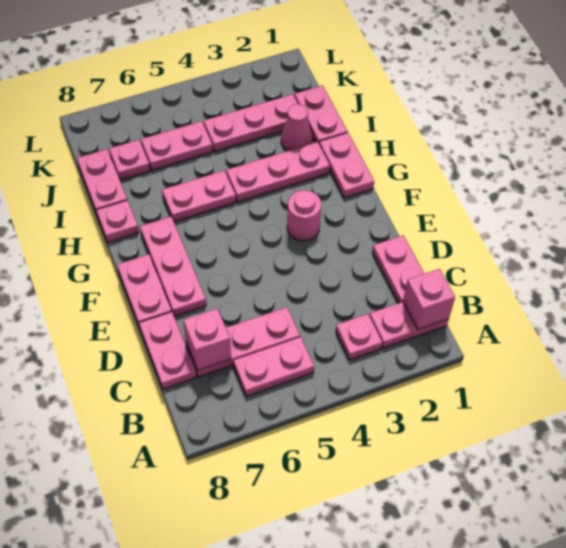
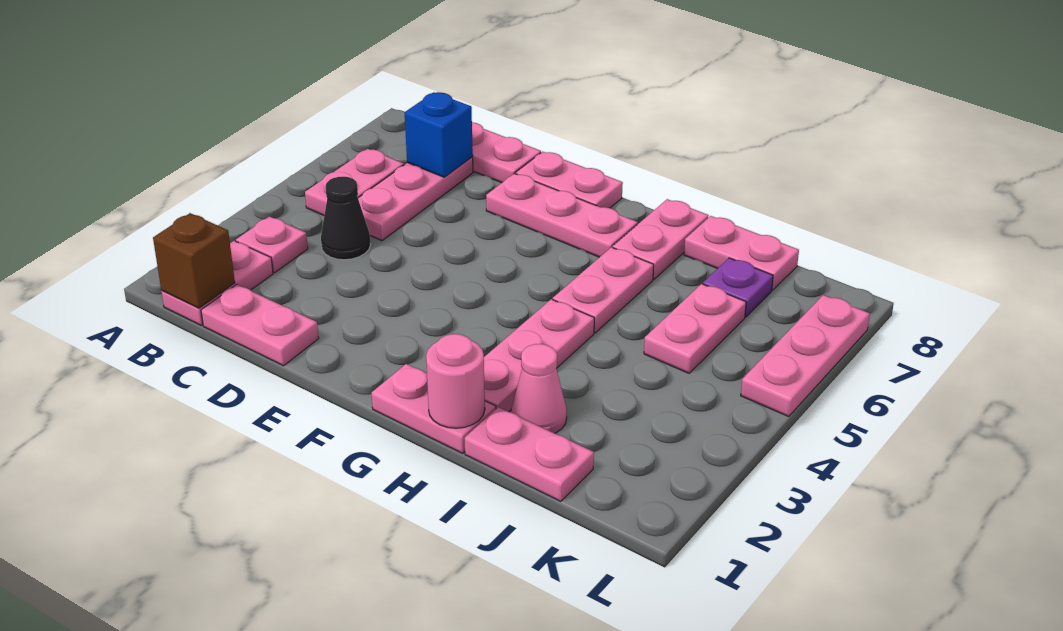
pink brick B1 level 2 -> brown brick B1 level 2
none -> black cone C4 level 1
pink brick C7 level 2 -> blue brick C7 level 2
pink round brick F3 level 1 -> pink round brick H1 level 2
pink plate H8 level 1 -> pink plate H7:H8 level 1
pink plate J2:J4 level 1 -> pink plate L5:L7 level 1
pink plate J7 level 1 -> purple plate J7 level 1

